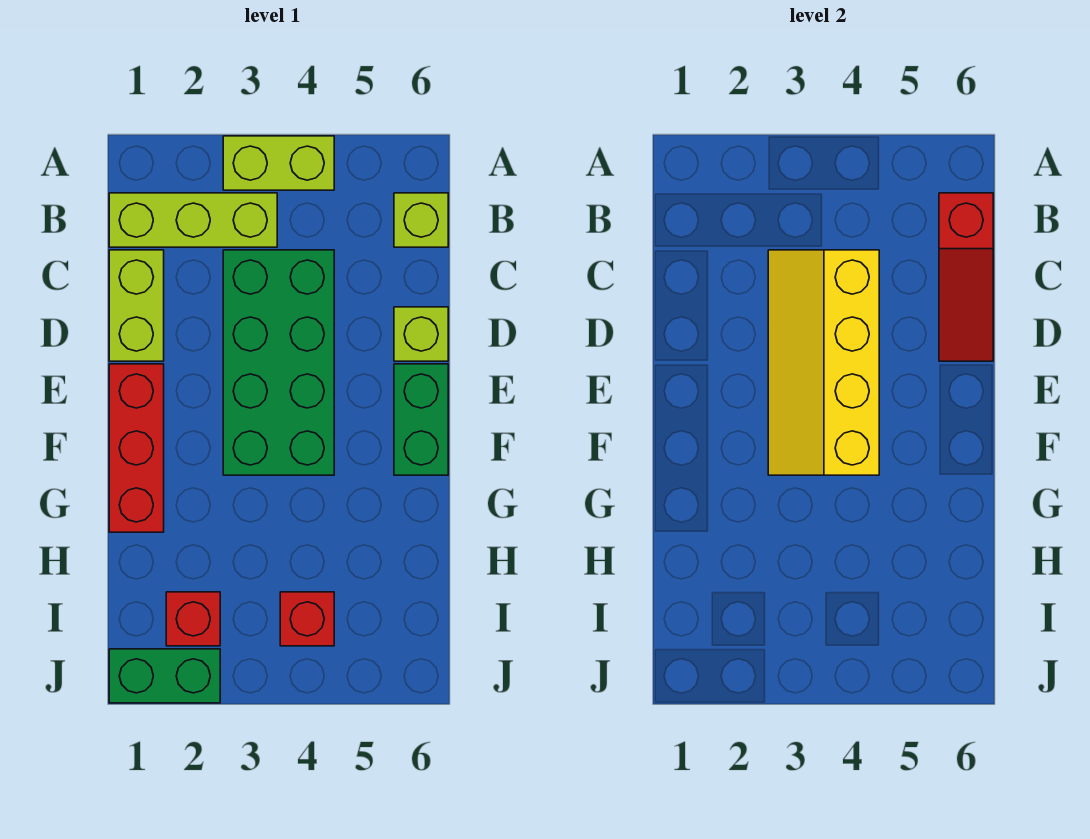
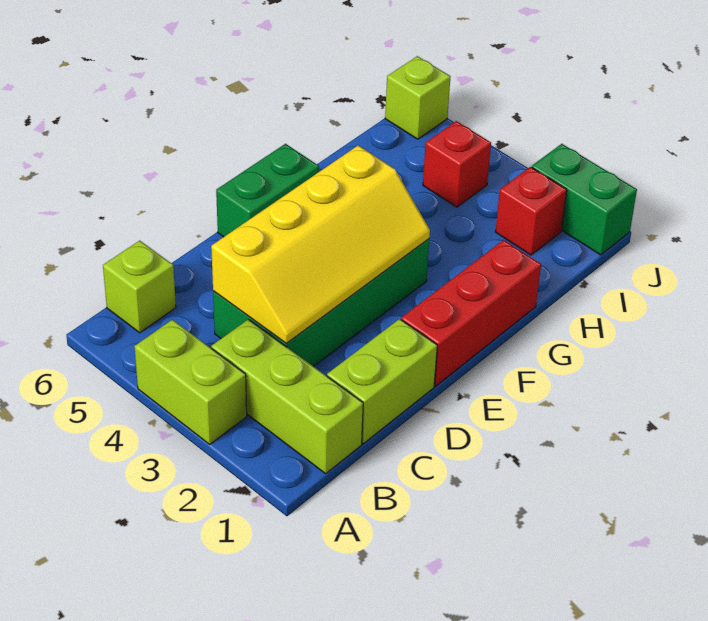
red slope B6:D6 level 2 top B -> none
lime brick D6 level 1 -> lime brick J6 level 1

